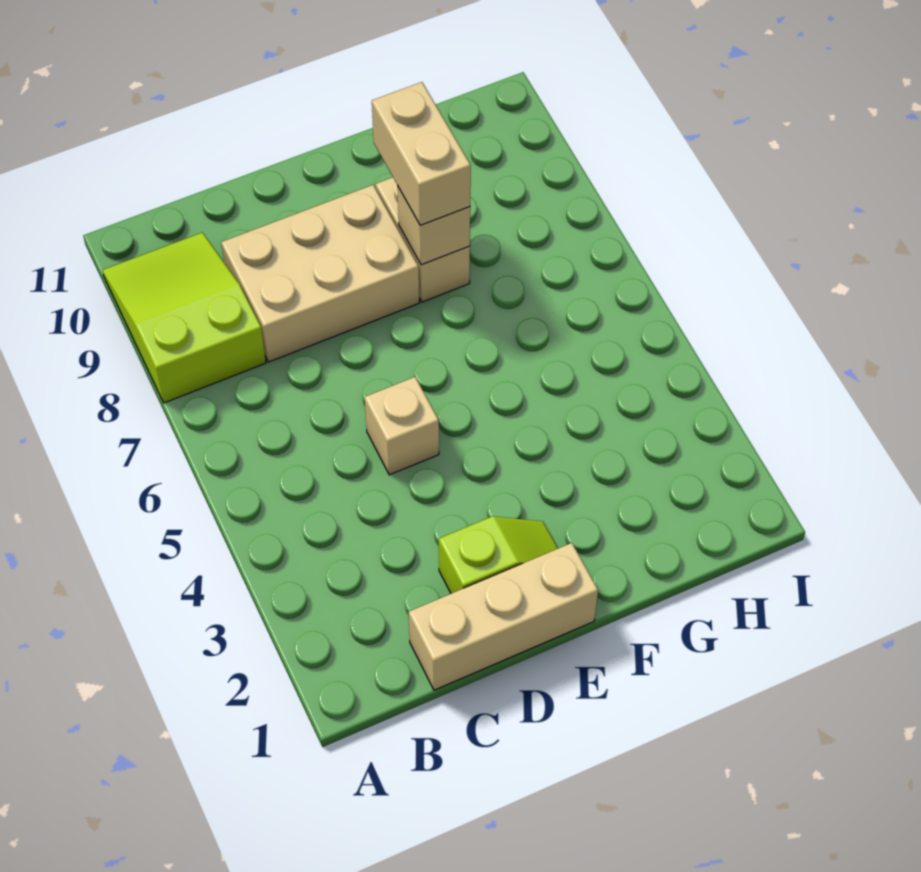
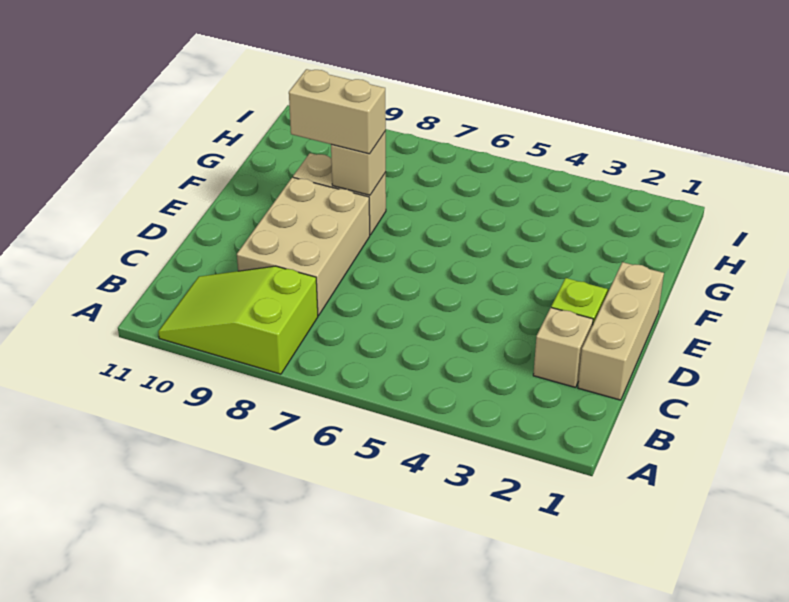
tan brick D5 level 1 -> tan brick C2 level 1

